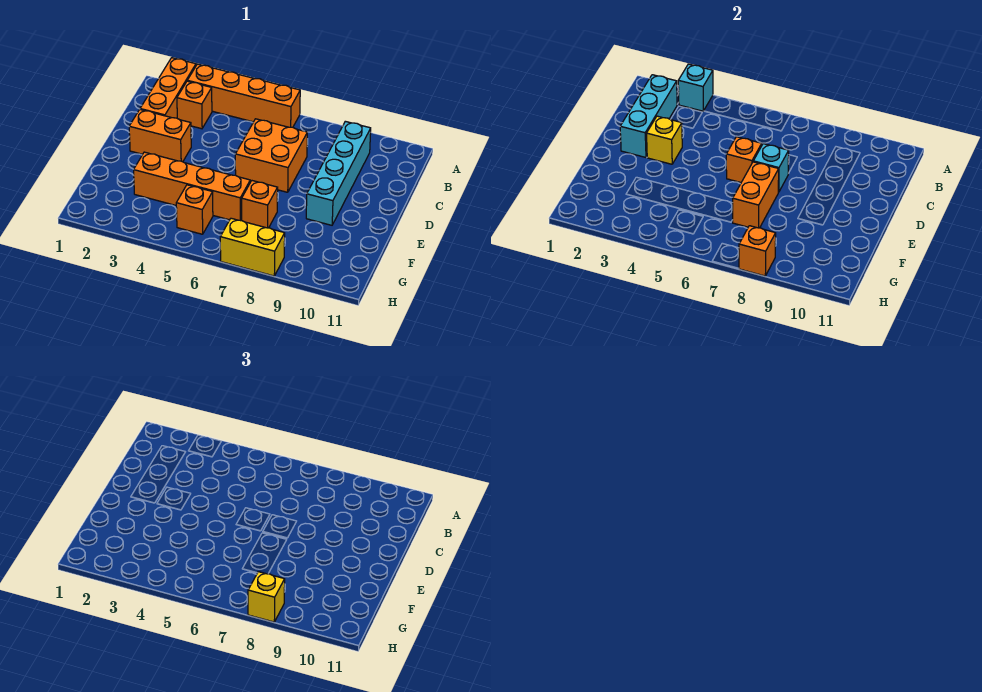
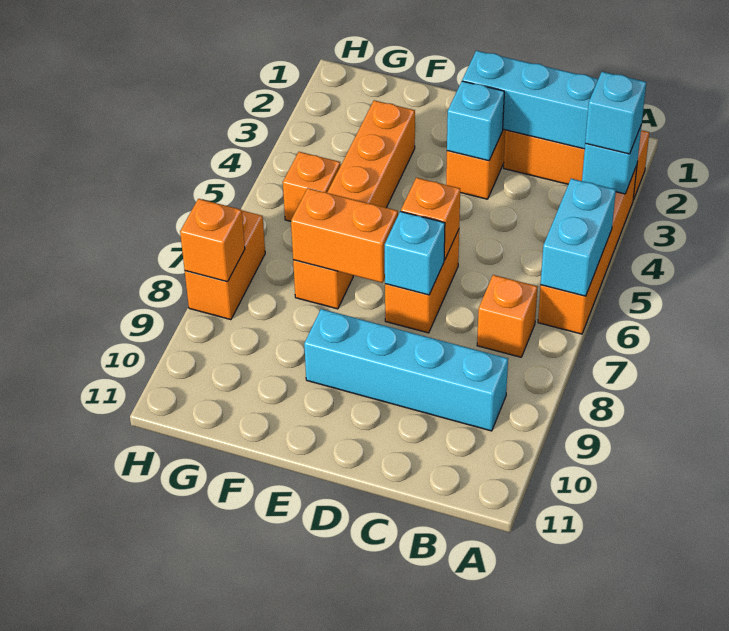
none -> cyan brick A3 level 3
none -> cyan brick A5:A6 level 2
orange brick B3 level 1 -> orange brick B7 level 1
orange brick C6:D7 level 1 -> orange brick D6:D7 level 1
yellow brick D3 level 2 -> cyan brick D3 level 2
yellow brick H7:H8 level 1 -> orange brick H7:H8 level 1
yellow brick H8 level 3 -> none

